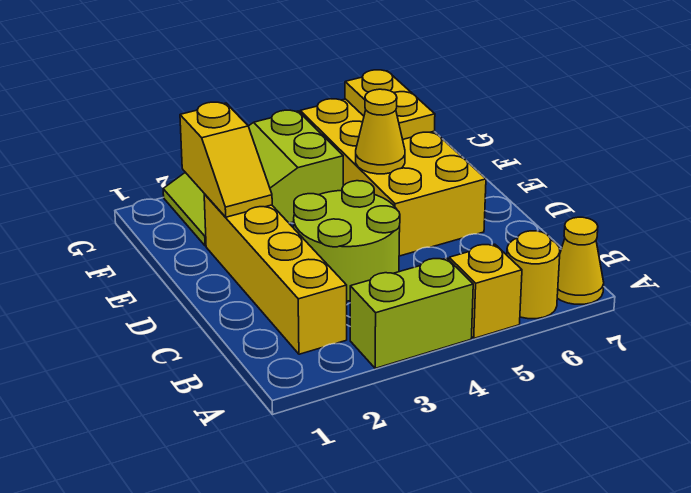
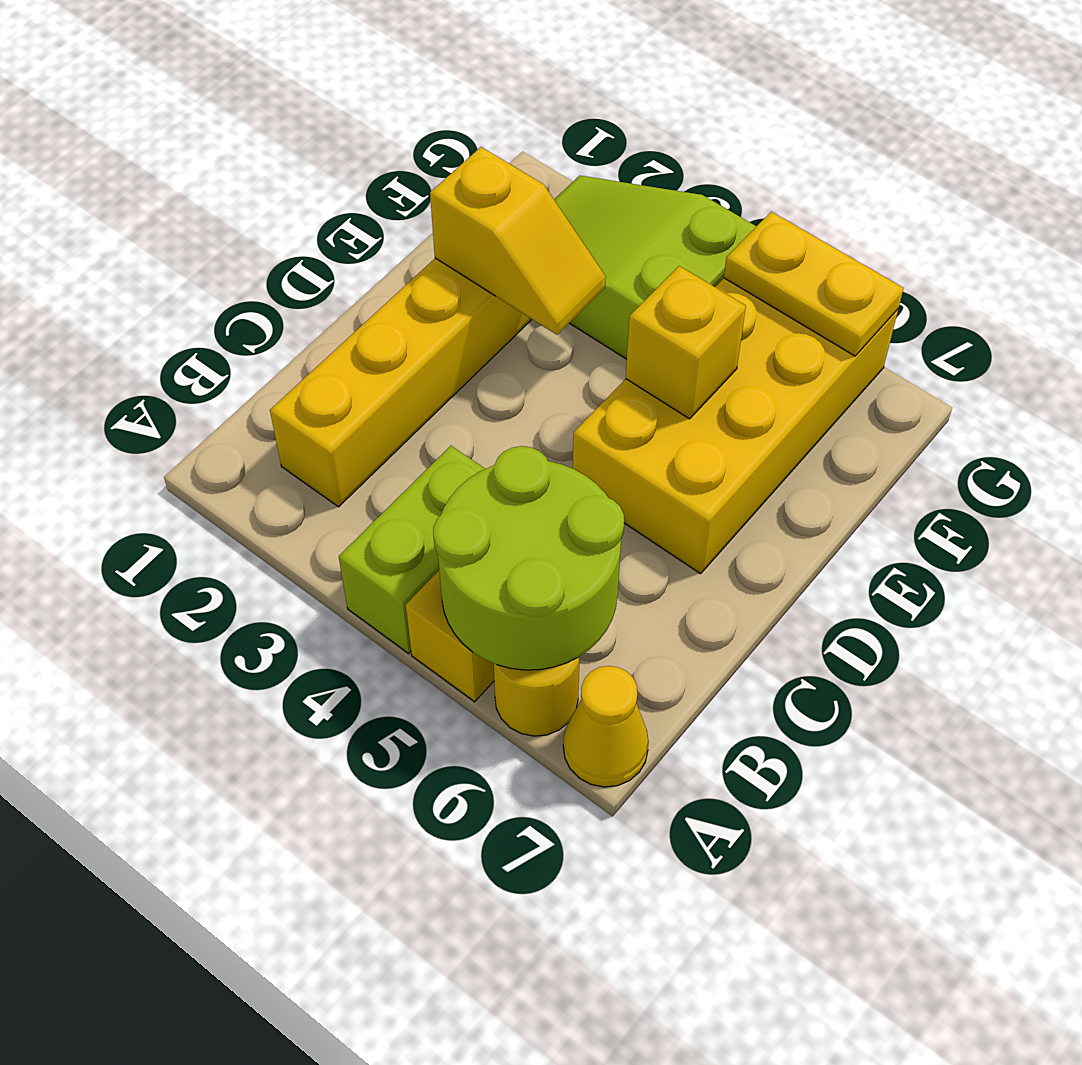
lime brick A3:A4 level 1 -> lime brick A4:B4 level 1
lime round brick C3:D4 level 1 -> lime round brick A5:B6 level 2
yellow slope E2:F2 level 2 top F -> yellow slope E2:E3 level 2 top 2
yellow cone E5 level 2 -> yellow brick E5 level 2
yellow plate F6:G6 level 2 -> yellow plate G5:G6 level 2

